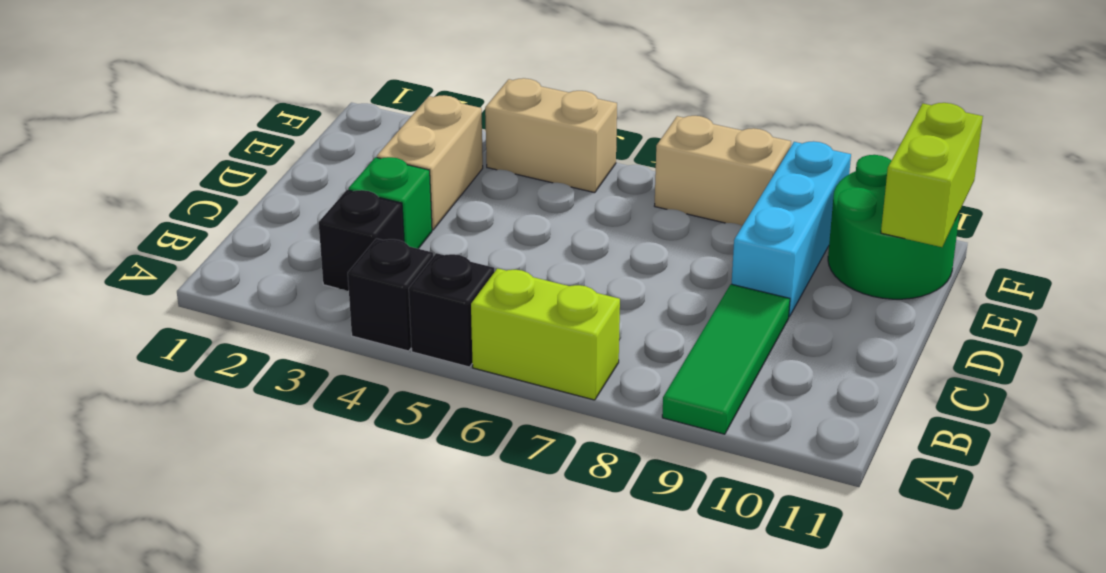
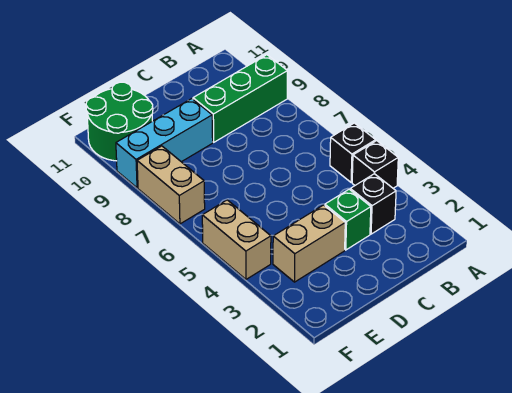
lime brick A6:A7 level 1 -> none
green tile A9:C9 level 1 -> green brick A9:C9 level 1
lime brick E11:F11 level 2 -> none

